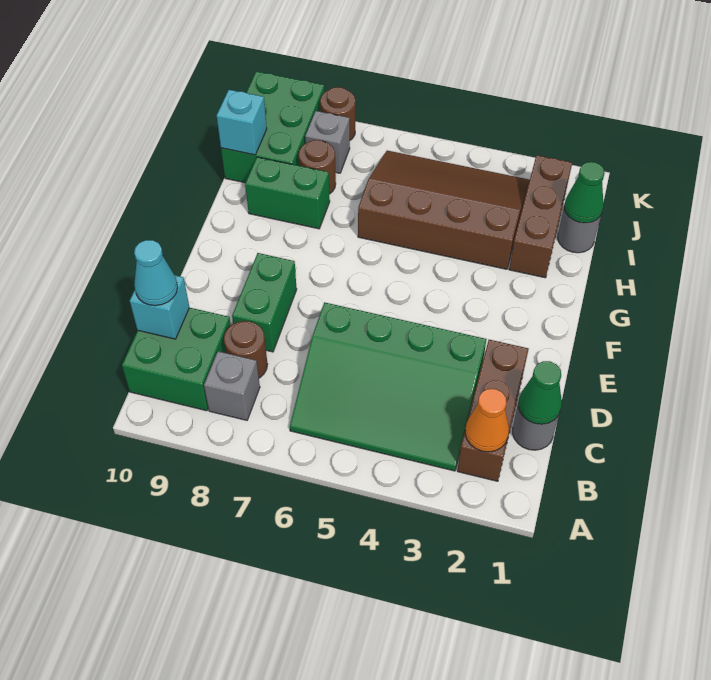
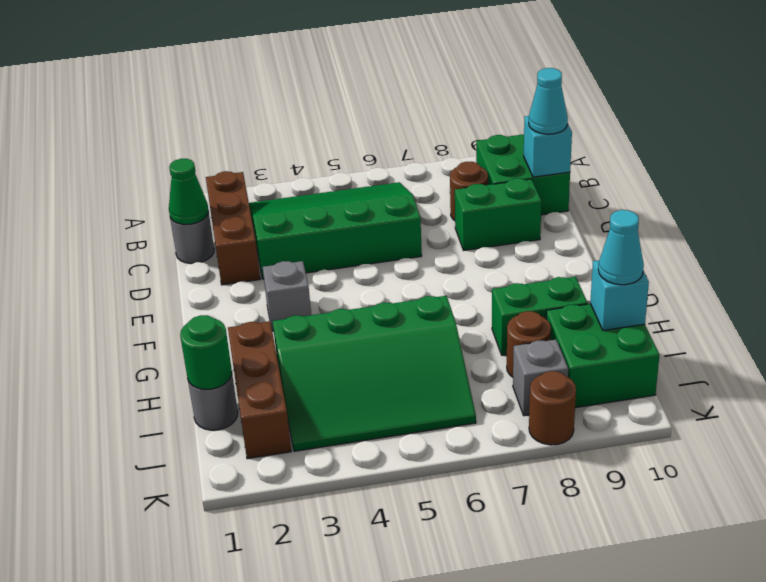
orange cone B2 level 2 -> none
grey brick B8 level 1 -> grey brick F3 level 1
green brick D8:E8 level 1 -> green brick D8:D9 level 1
brown slope H3:J6 level 1 top H -> green slope H3:J6 level 1 top H
green cone I1 level 2 -> green round brick I1 level 2
green brick I9:K10 level 1 -> green brick I9:J10 level 1
none -> cyan cone I10 level 3

